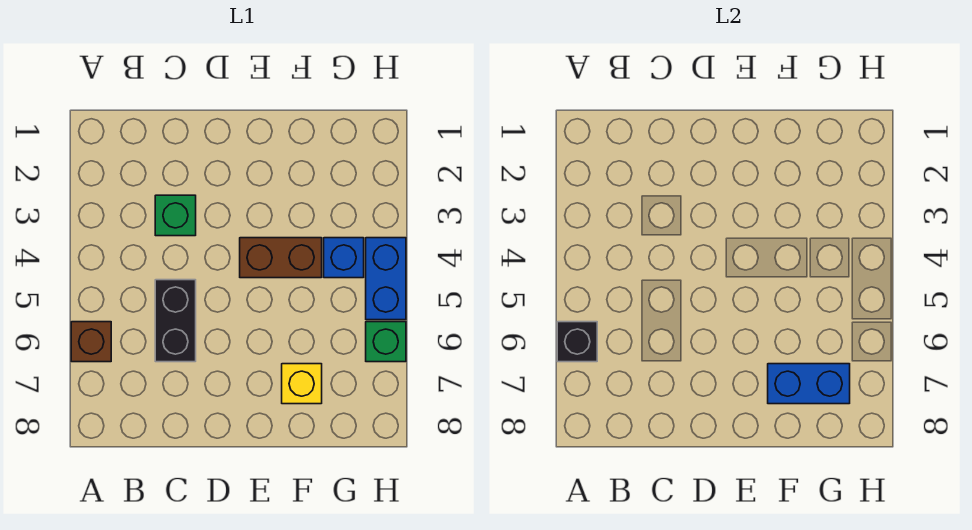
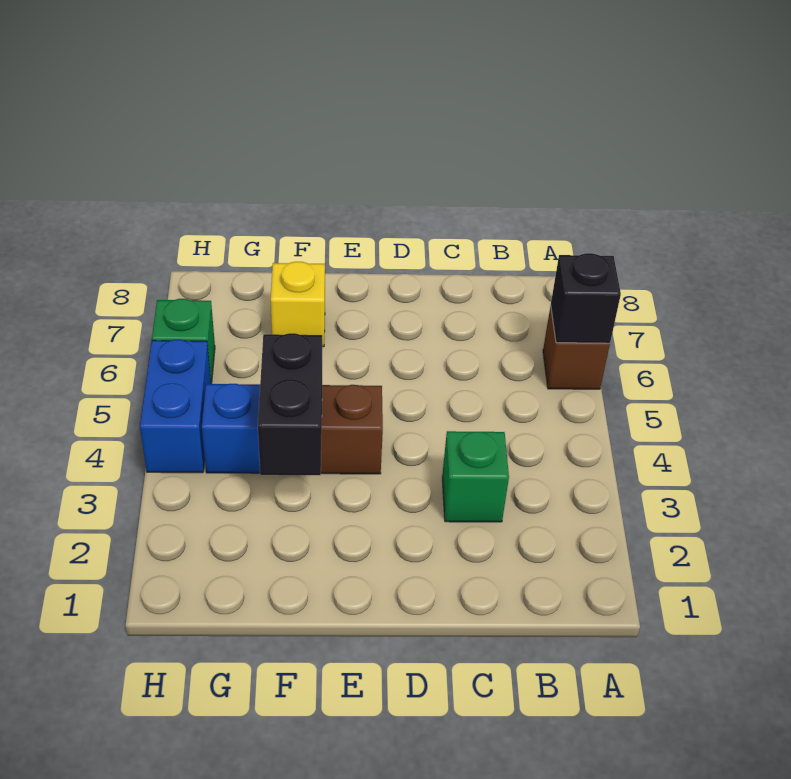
black brick C5:C6 level 1 -> black brick F3:F4 level 2
blue brick F7:G7 level 2 -> none

